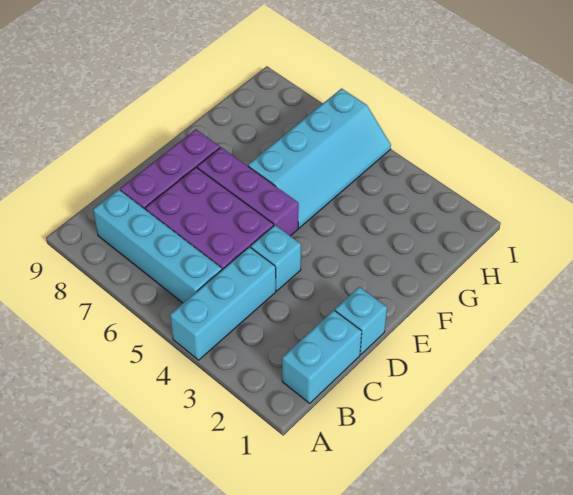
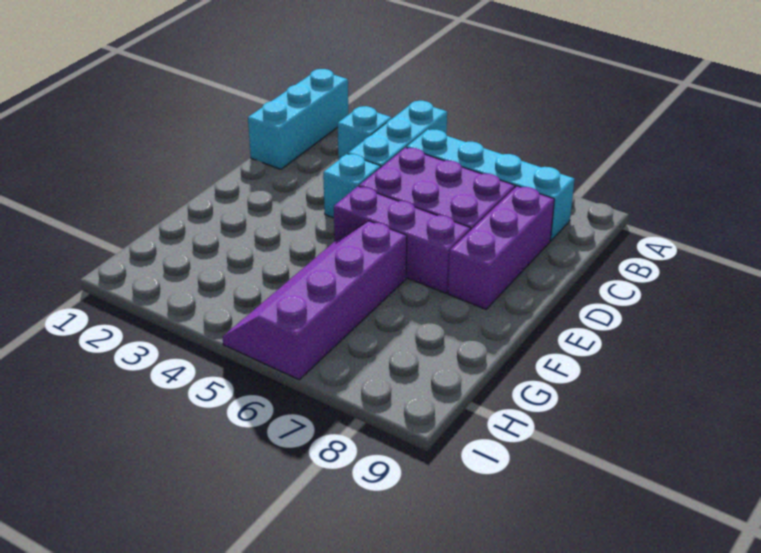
cyan brick B1:C1 level 1 -> cyan brick A1:C1 level 1
cyan brick D1 level 1 -> cyan brick B3 level 1
cyan slope F5:I6 level 1 top 6 -> purple slope F5:I6 level 1 top 6

